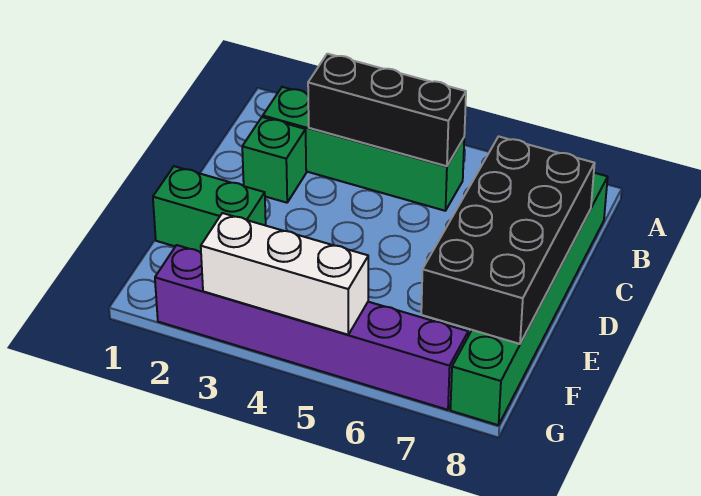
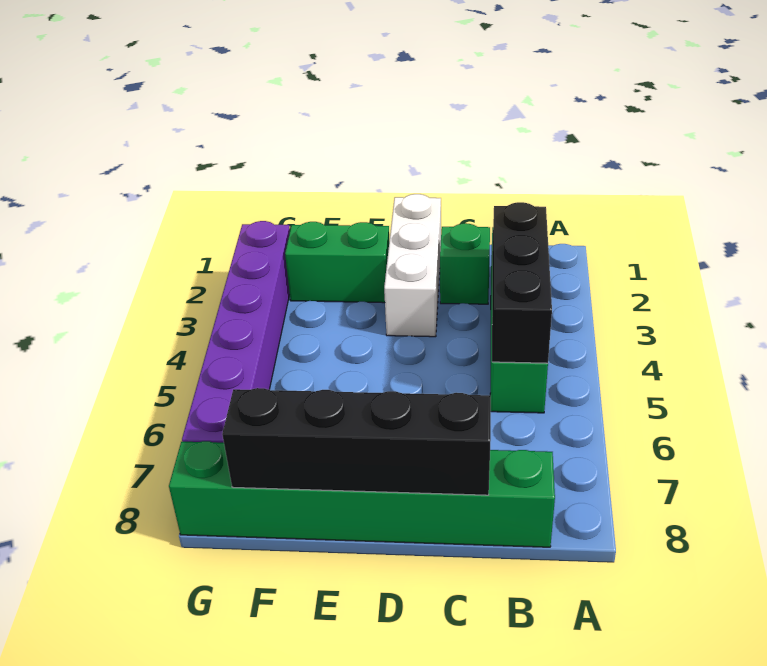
black brick C7:F8 level 2 -> black brick C8:F8 level 2
green brick E1:E2 level 1 -> green brick E2:F2 level 1
white brick G3:G5 level 2 -> white brick D1:D3 level 1

